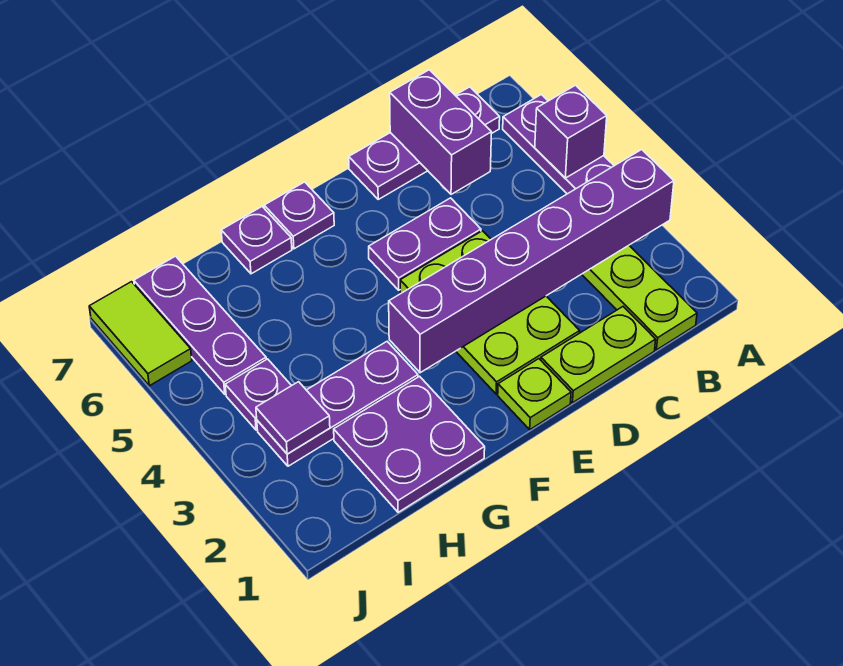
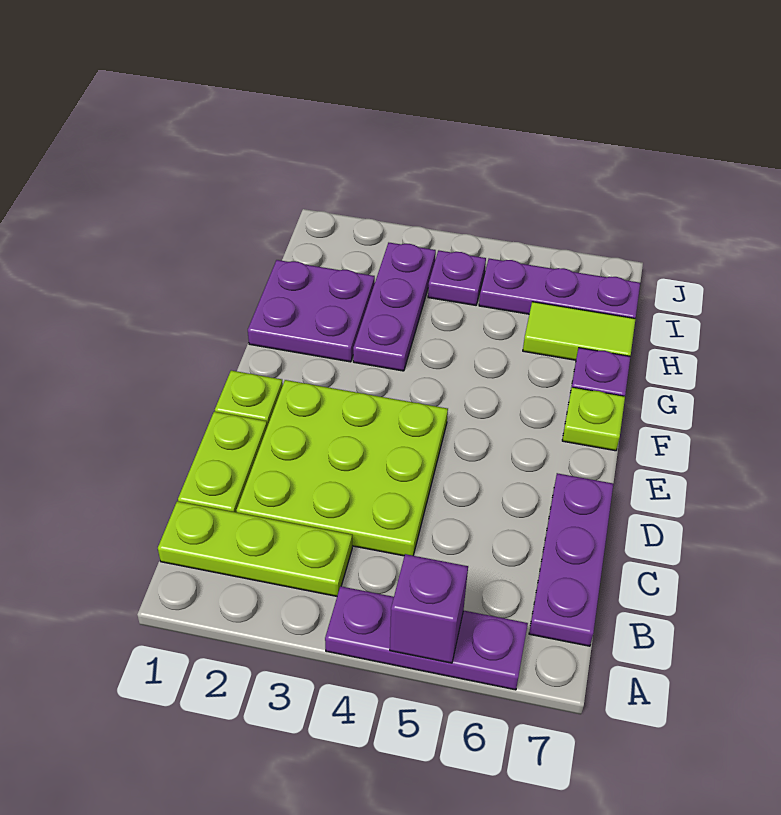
purple brick A3:F3 level 2 -> none
purple brick C6:C7 level 2 -> none
lime plate D2:E4 level 1 -> lime plate C2:E4 level 1
purple plate D5:E5 level 1 -> none
purple plate F7 level 1 -> lime plate F7 level 1
purple tile I3 level 2 -> none
lime tile J6:J7 level 1 -> lime tile H6:H7 level 1

